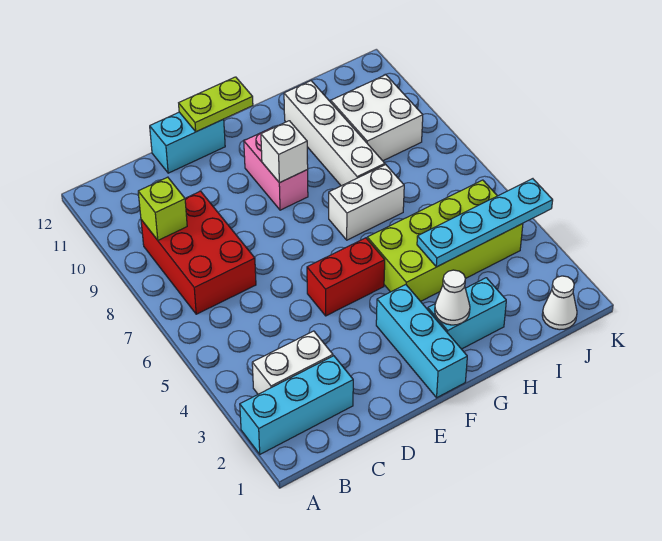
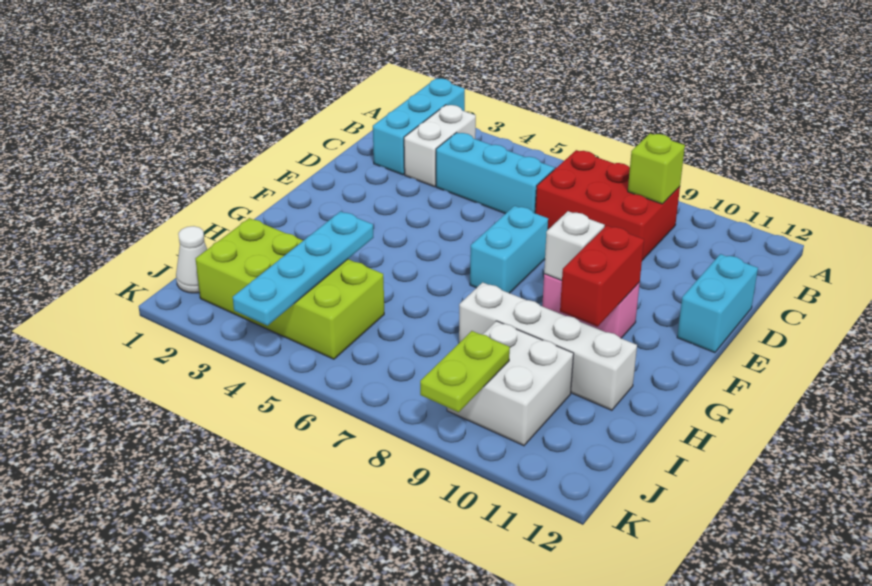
red brick E5:F5 level 1 -> red brick F10:G10 level 2
lime plate E12:F12 level 2 -> lime plate J9:K9 level 2
cyan brick F1:F3 level 1 -> cyan brick C4:C6 level 1
cyan brick G2:H2 level 1 -> cyan brick E7:F7 level 1
white cone G2 level 2 -> none
lime brick G4:J5 level 1 -> lime brick I2:J5 level 1
white brick G7:H7 level 1 -> none

